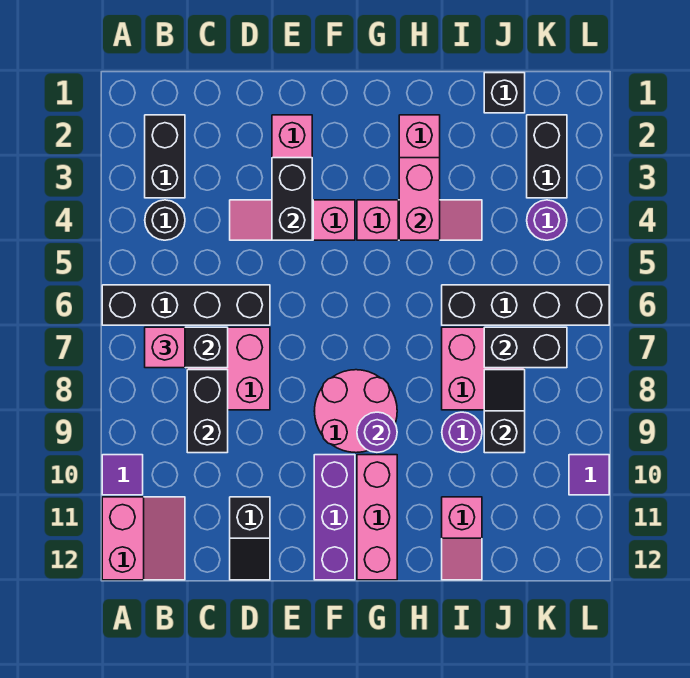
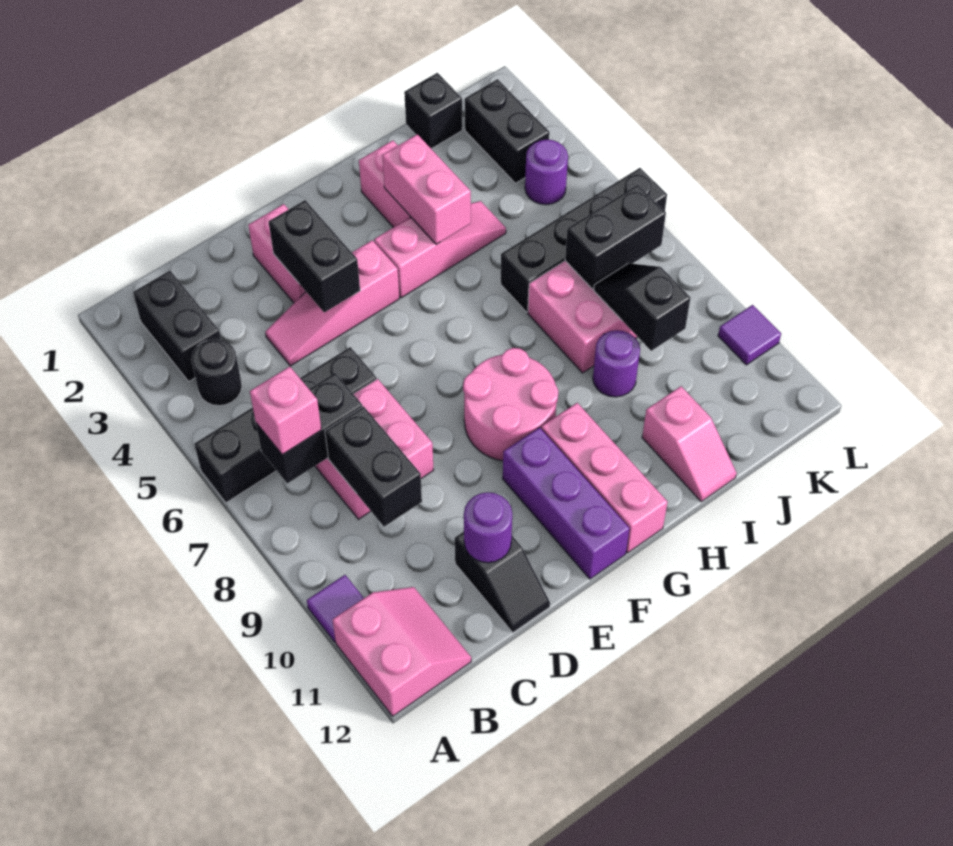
purple round brick G9 level 2 -> purple round brick D11 level 2

